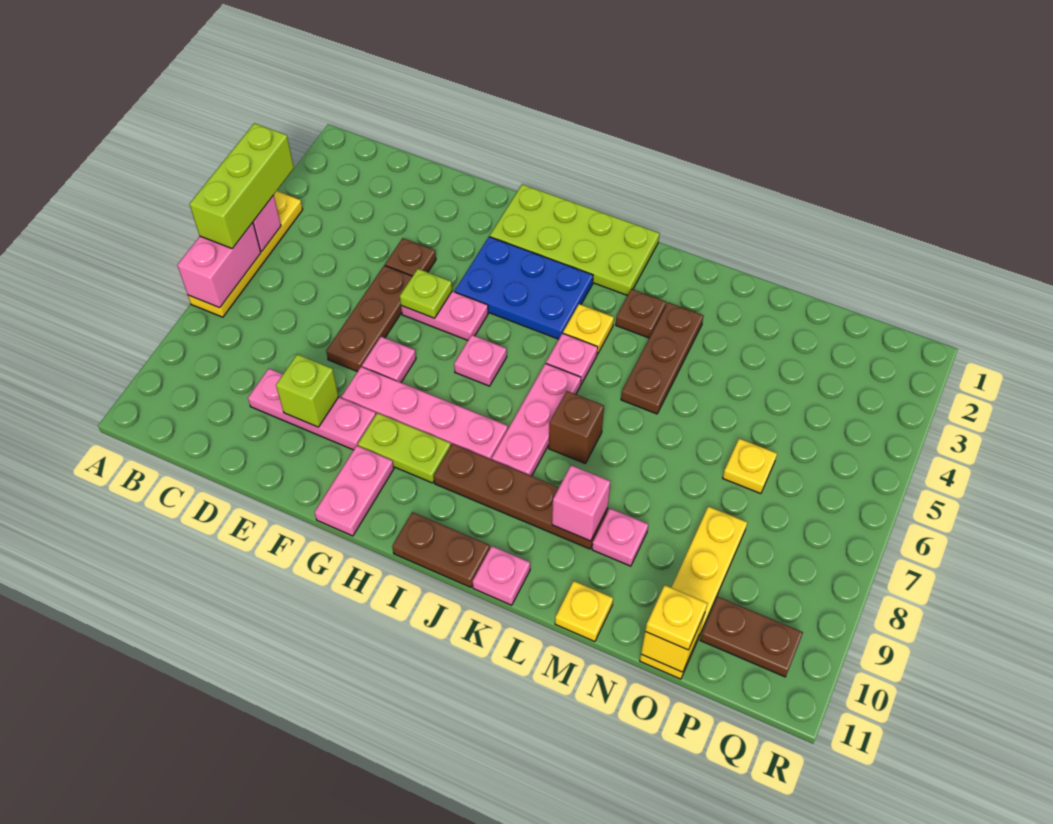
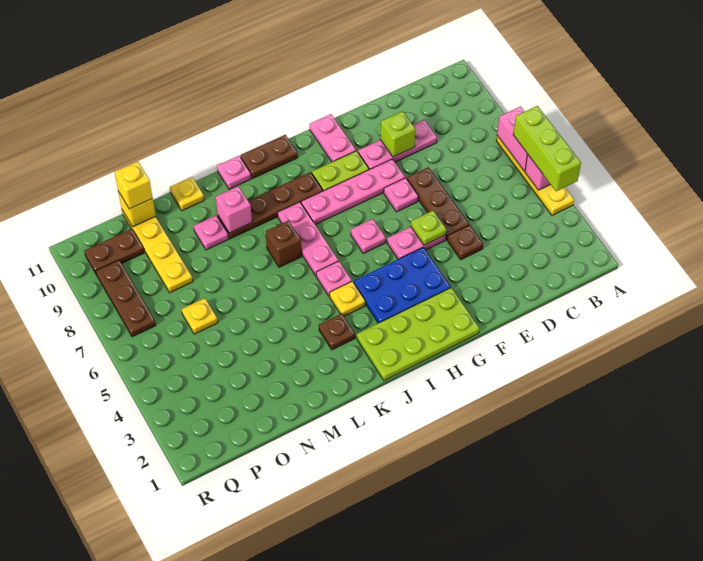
brown plate L3:L5 level 1 -> brown plate Q7:Q9 level 1
yellow plate O11 level 3 -> yellow brick O11 level 3

